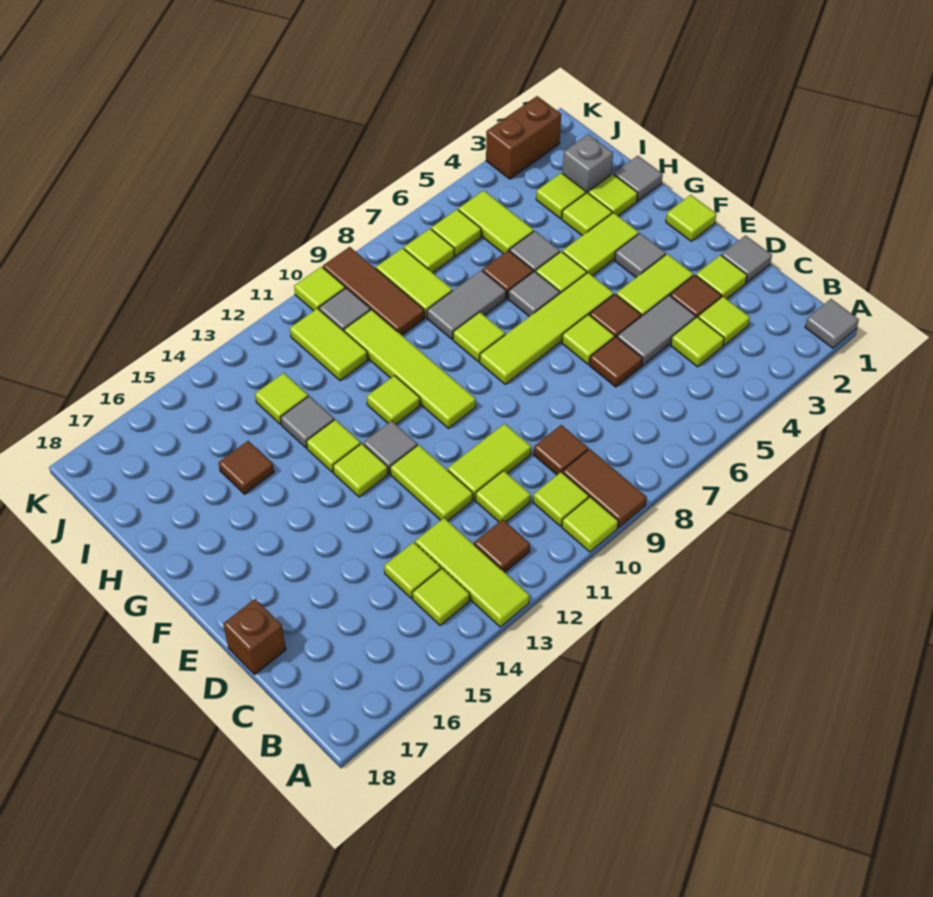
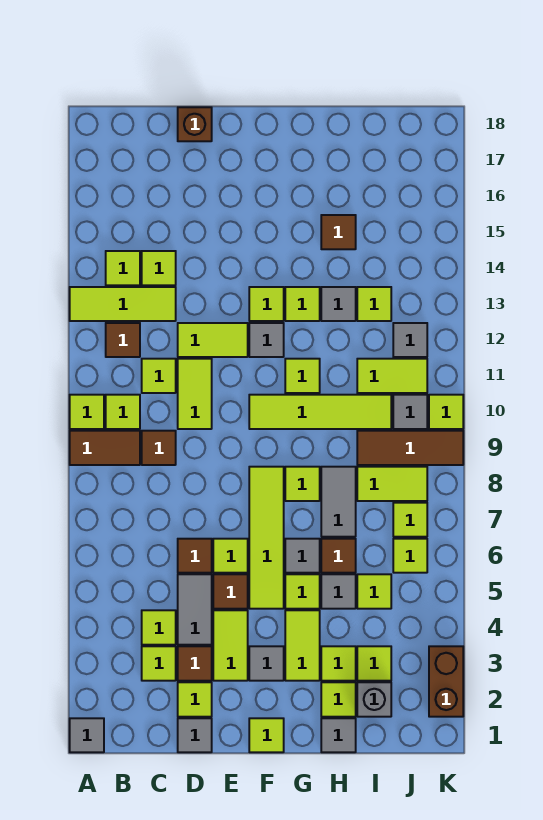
lime tile I5:J5 level 1 -> lime tile I5 level 1
none -> grey tile J12 level 1

